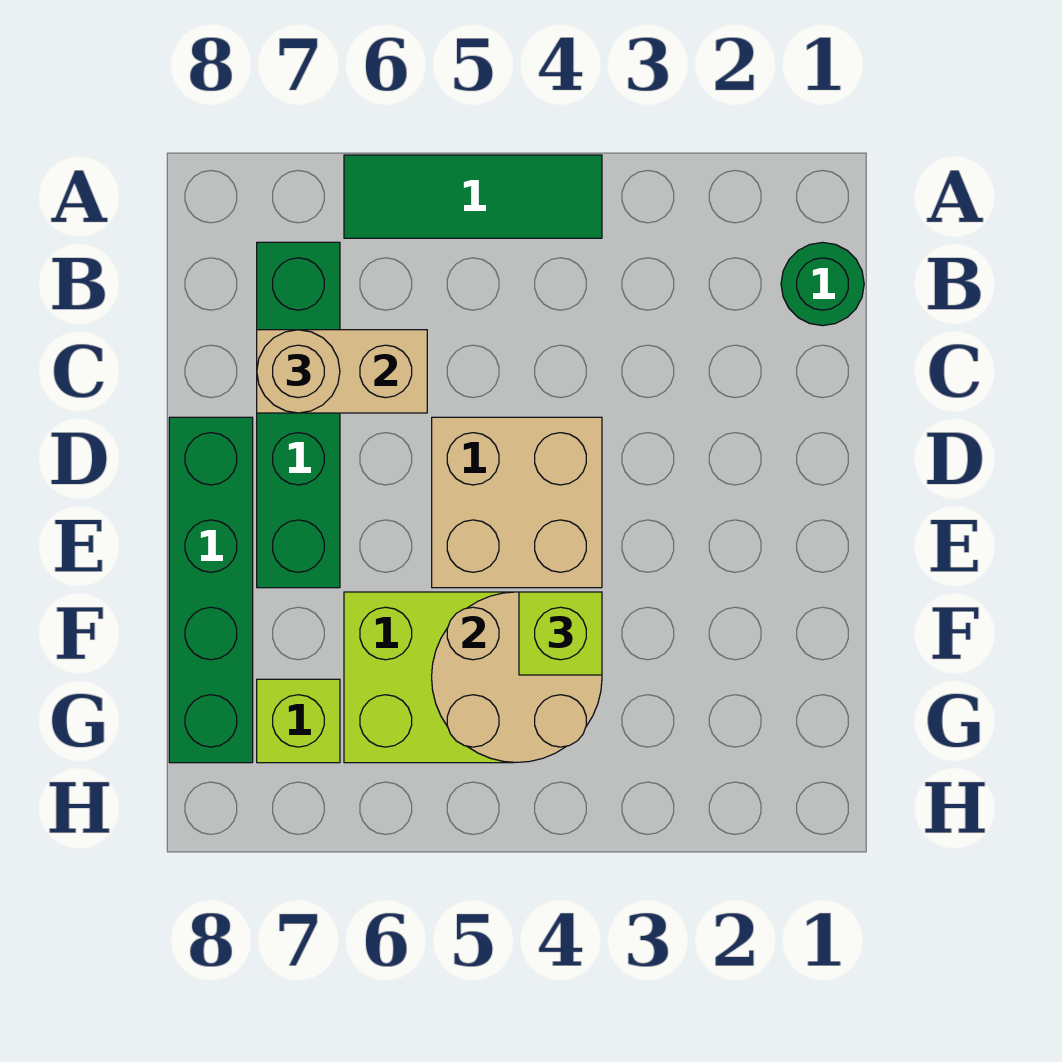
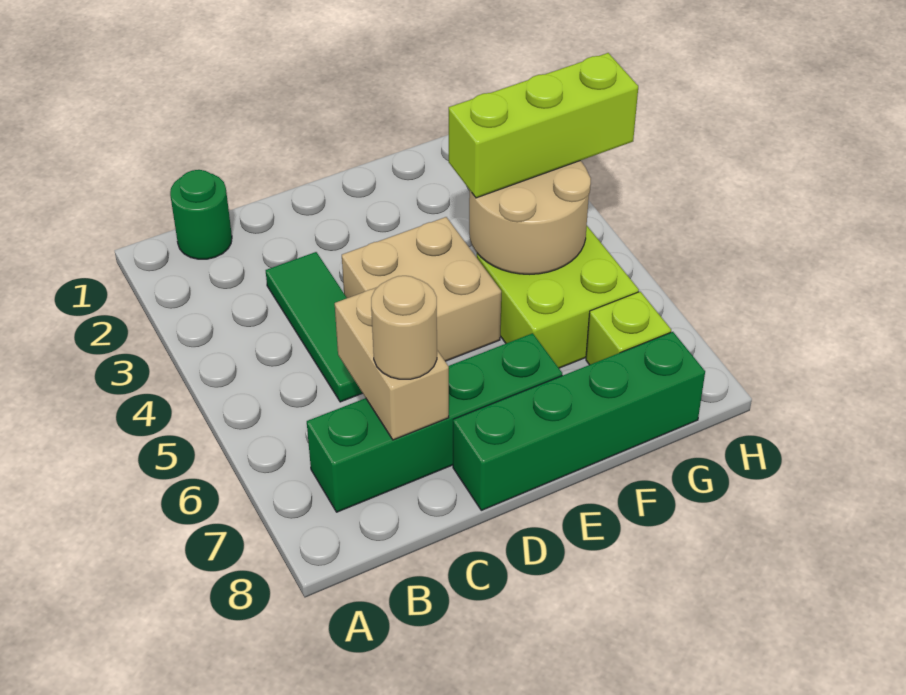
green tile A4:A6 level 1 -> green tile C3:C5 level 1
lime brick F4 level 3 -> lime brick F4:H4 level 3

